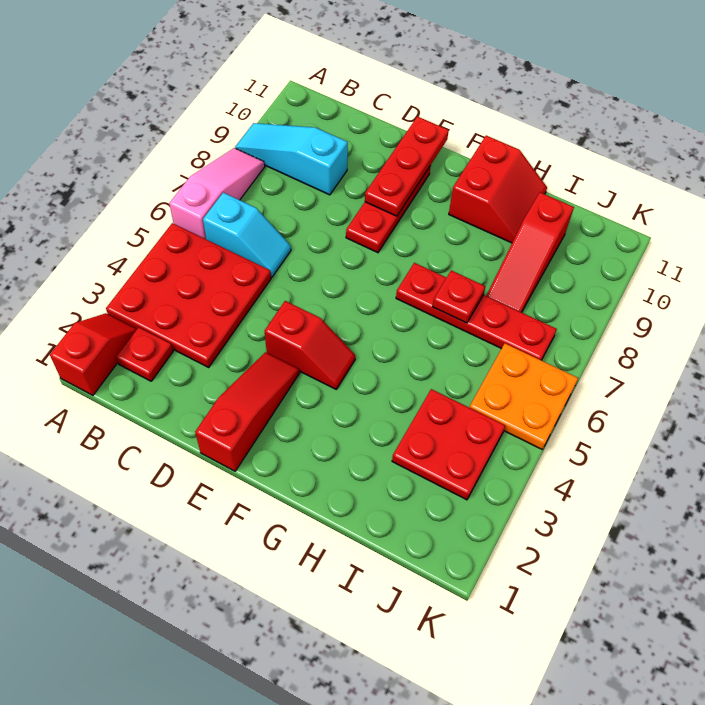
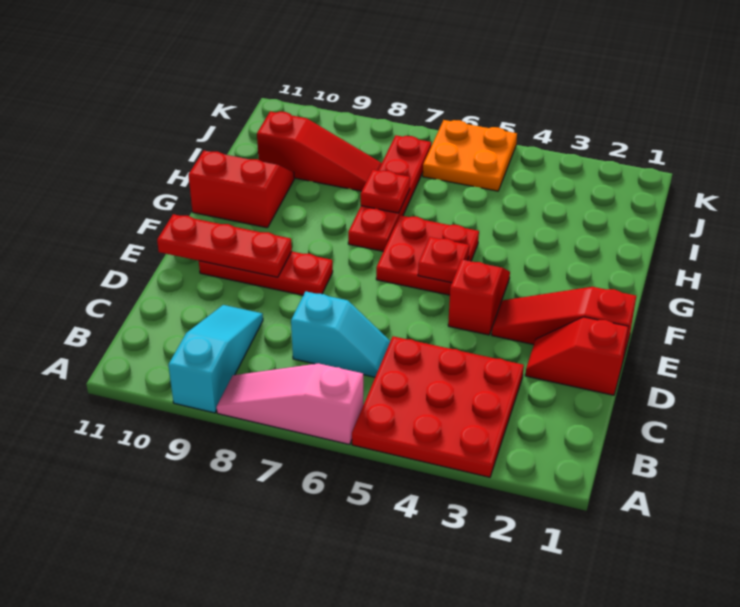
red slope A1:A2 level 1 top 1 -> red slope D1:D2 level 1 top 1
cyan slope A9:C9 level 1 top C -> cyan slope A9:C9 level 1 top A
red plate B2 level 1 -> red plate F5 level 2
cyan slope B6:C6 level 1 top B -> cyan slope C6:C7 level 1 top 7
red plate I3:J4 level 1 -> red plate F5:G6 level 1

